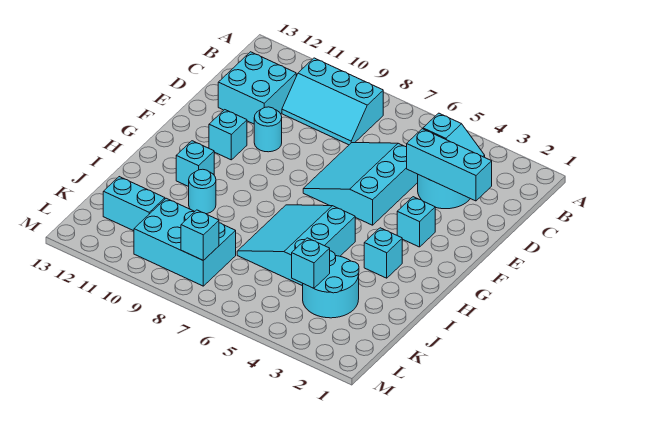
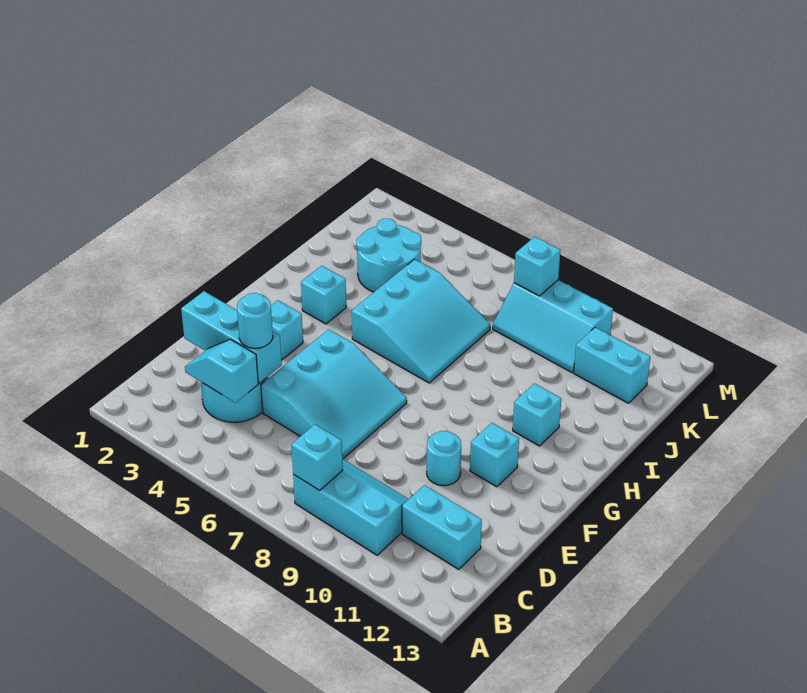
cyan brick C11:D12 level 1 -> cyan brick C11:C12 level 1
cyan round brick I10 level 1 -> cyan round brick D4 level 3
cyan brick K4 level 2 -> cyan brick B8 level 2
cyan brick K8:L10 level 1 -> cyan slope K8:L10 level 1 top L

